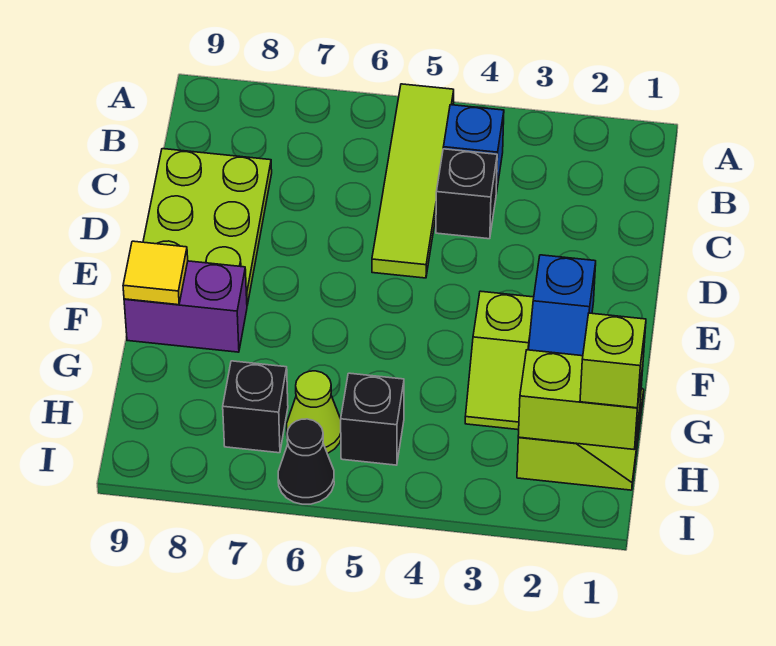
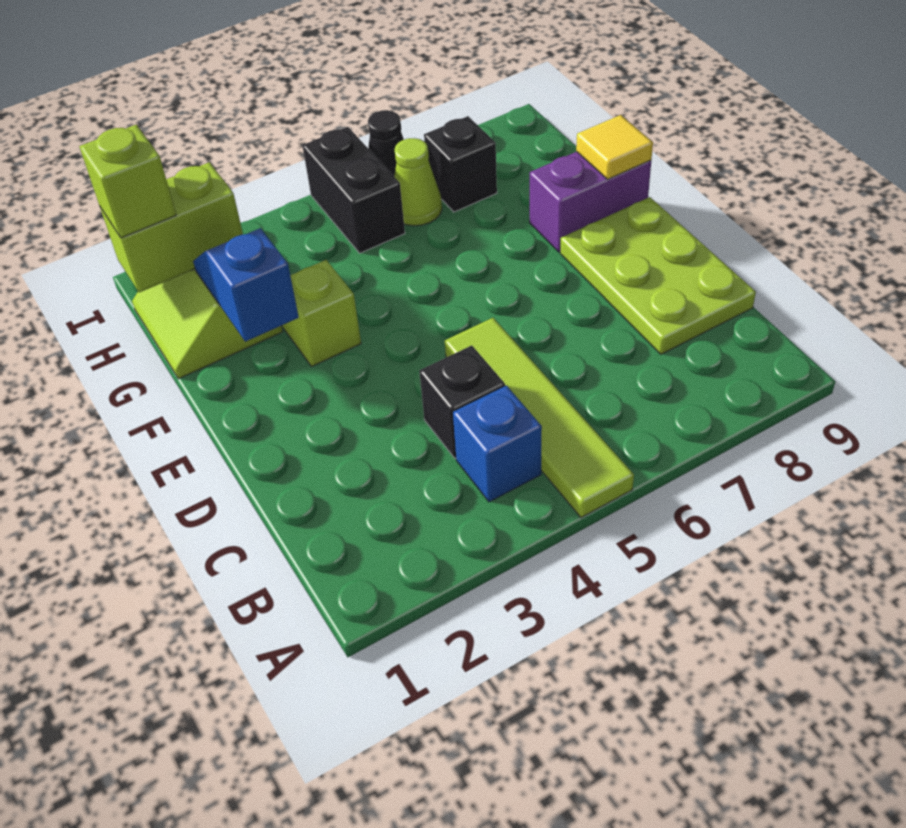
black brick H5 level 1 -> black brick H5:I5 level 1

